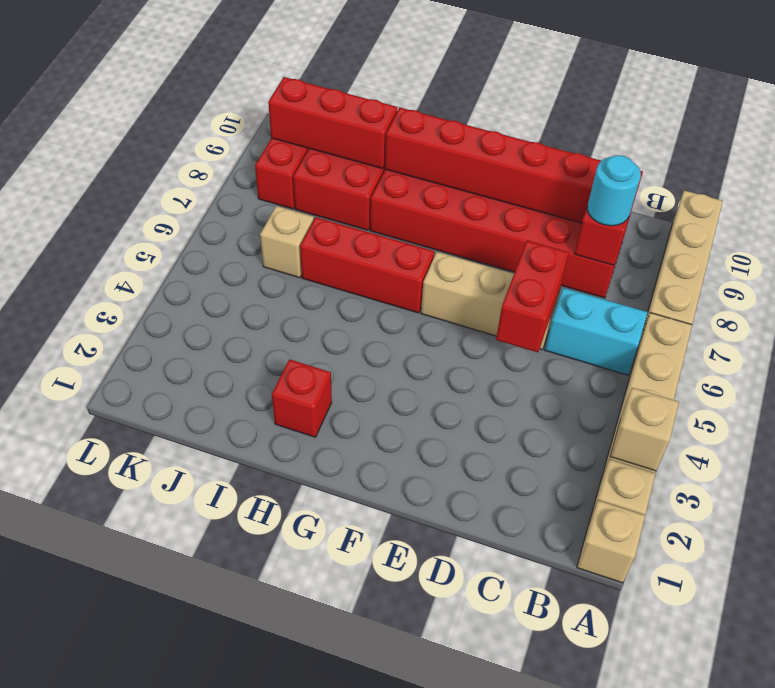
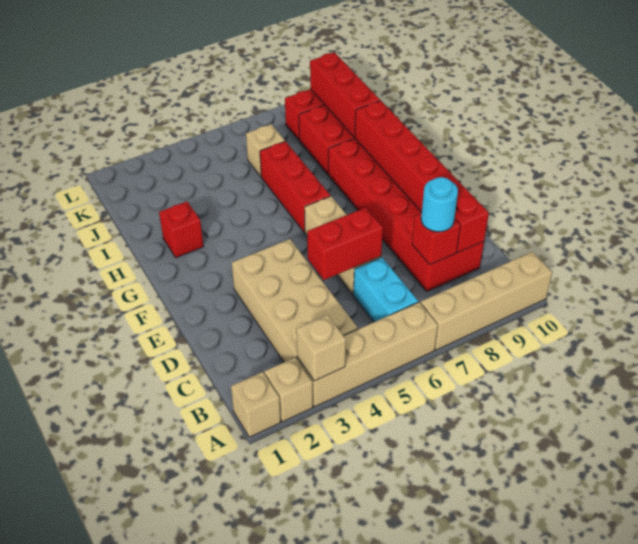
none -> tan brick B3:E4 level 1

